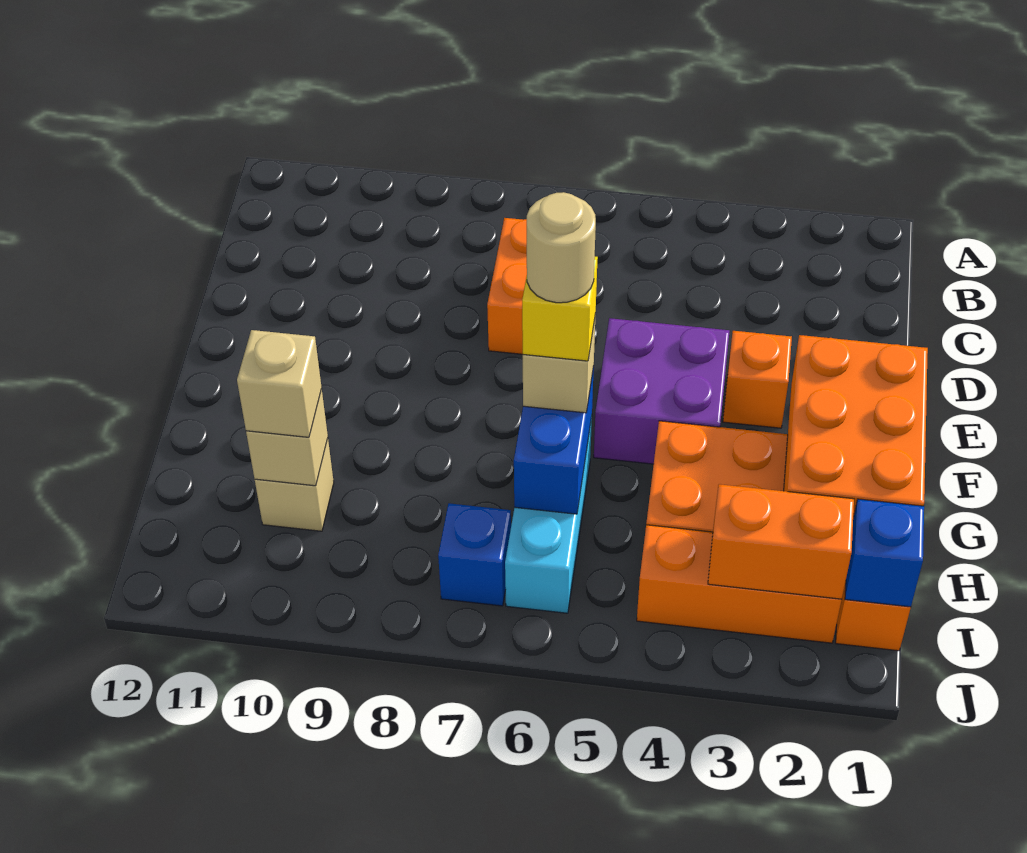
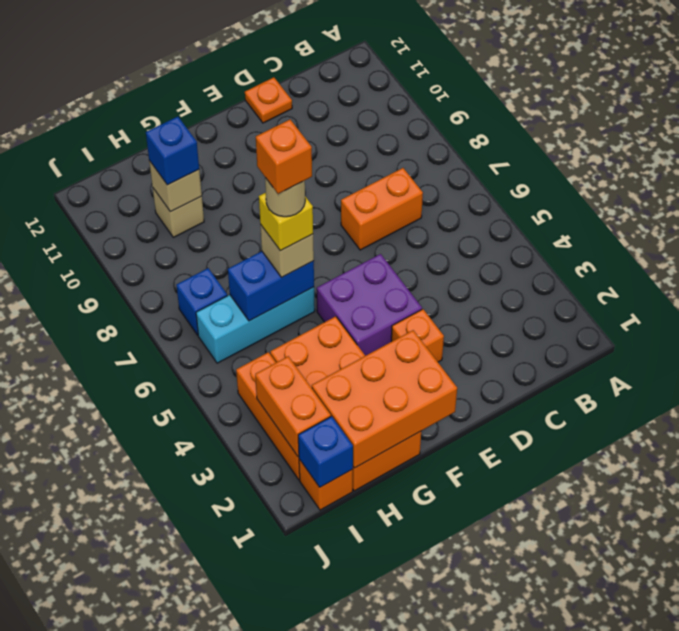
none -> orange plate D12 level 1
none -> orange brick G6 level 6
tan brick H10 level 3 -> blue brick H10 level 3

